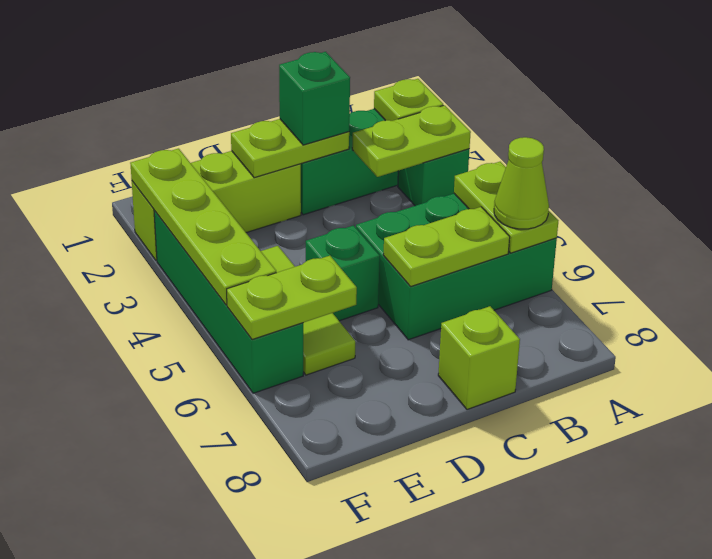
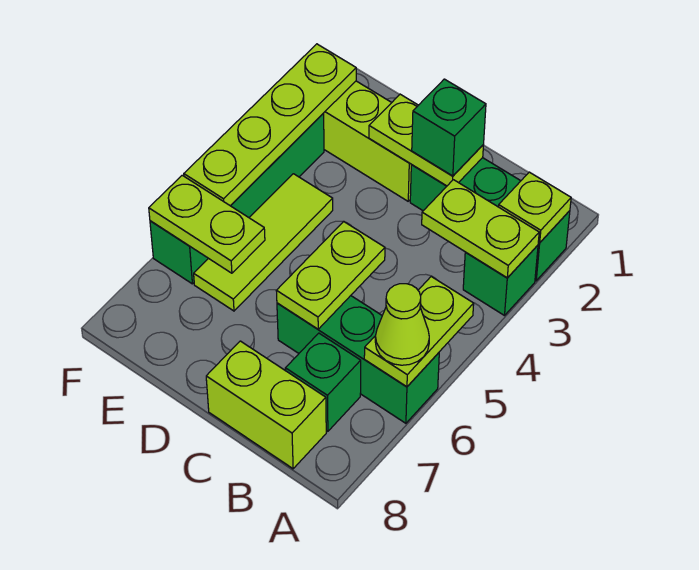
green brick A5:C6 level 1 -> green brick A6:C6 level 1
lime plate B6:C6 level 2 -> lime plate C5:C6 level 2
lime brick C8 level 1 -> lime brick B8:C8 level 1
green brick D5 level 1 -> green brick B7 level 1

